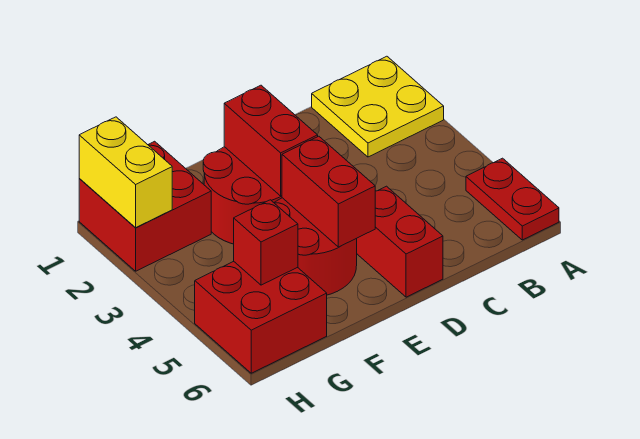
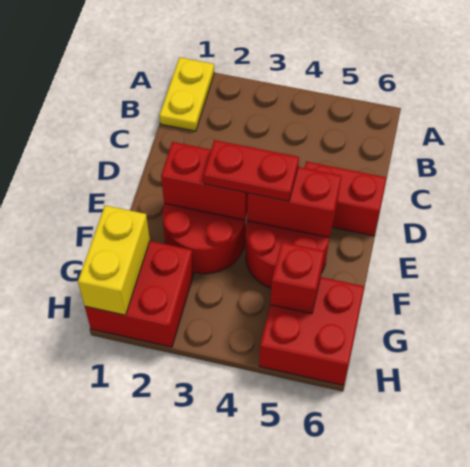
yellow plate A1:B2 level 1 -> yellow plate A1:B1 level 1
red plate A5:A6 level 1 -> red plate E3:E4 level 3
yellow brick H1:H2 level 2 -> yellow brick G1:H1 level 2

